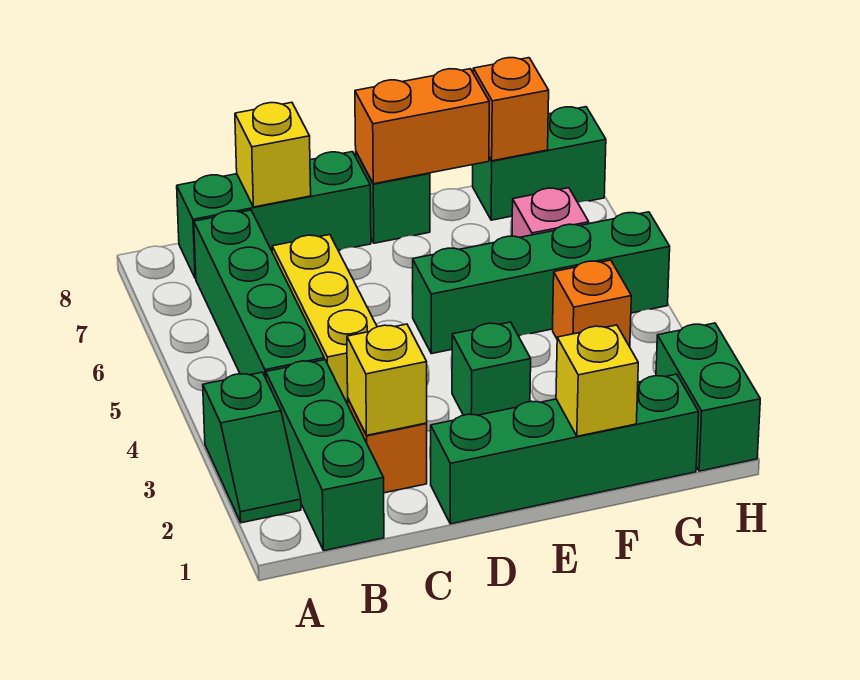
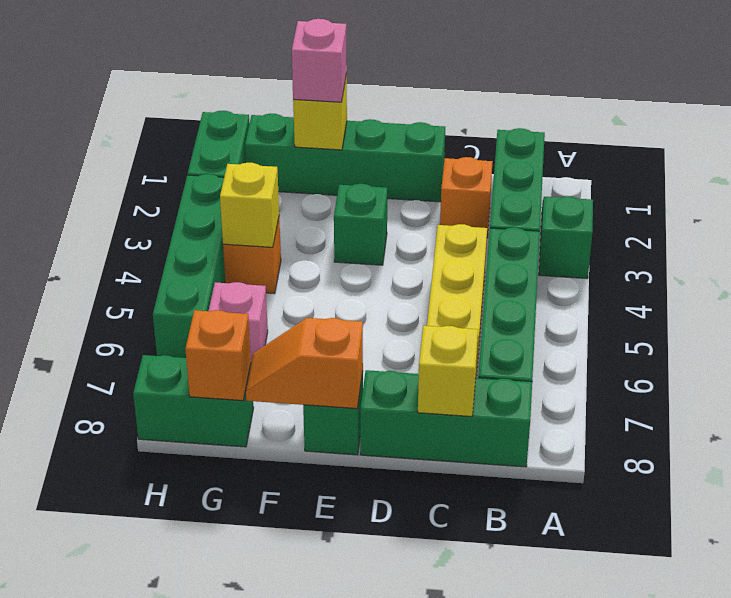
yellow brick C2 level 2 -> yellow brick G4 level 2
green brick E5:H5 level 1 -> green brick H3:H6 level 1
orange brick E8:F8 level 2 -> orange slope E8:F8 level 2 top E
none -> pink brick F1 level 3

